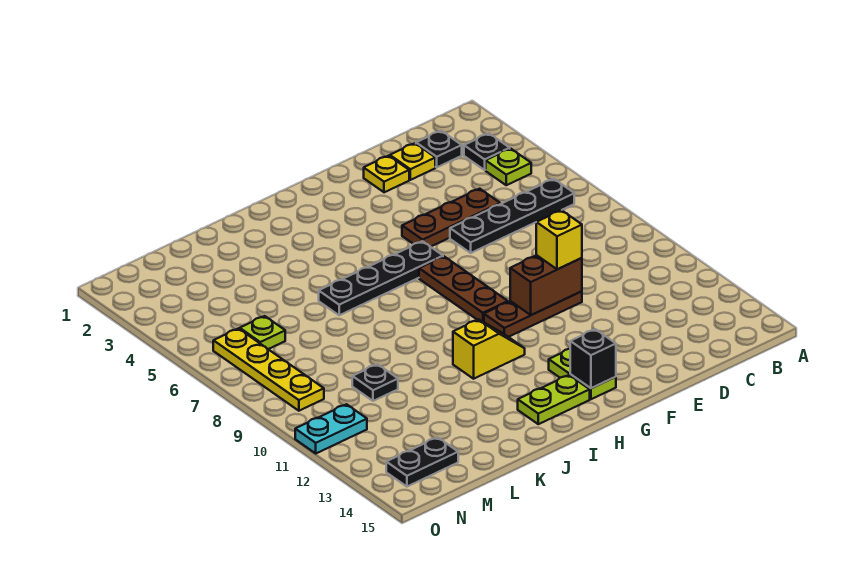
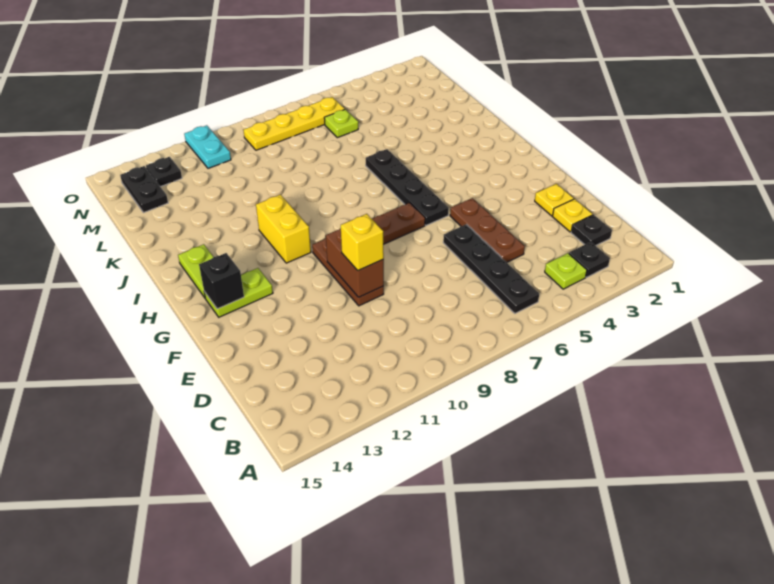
yellow slope H11:I11 level 1 top I -> yellow brick H11:I11 level 1
black plate L10 level 1 -> black plate N13 level 1

